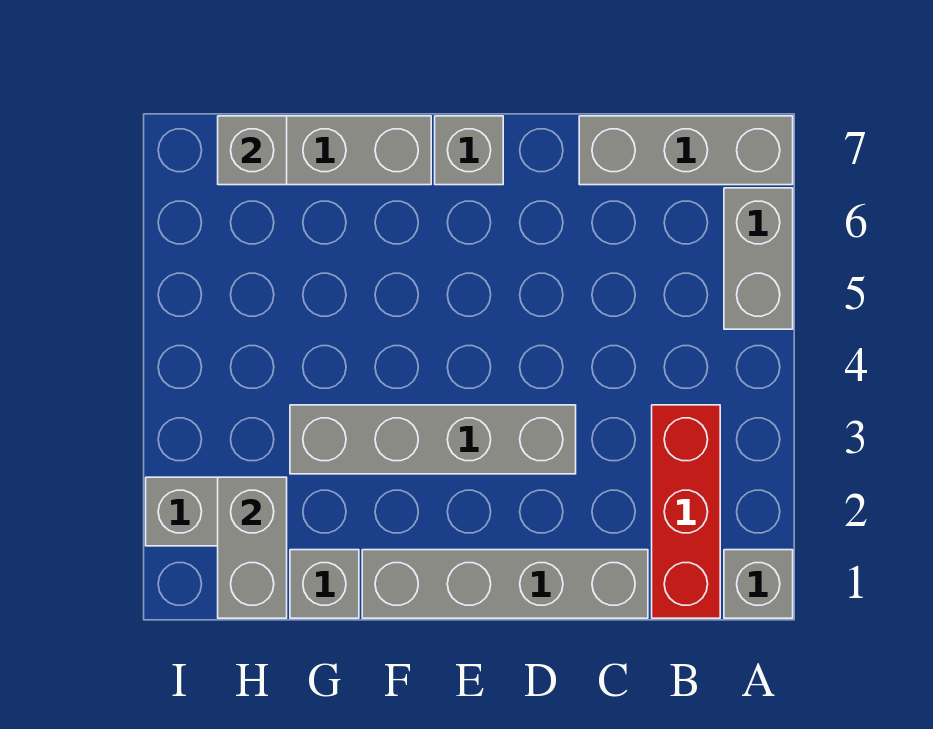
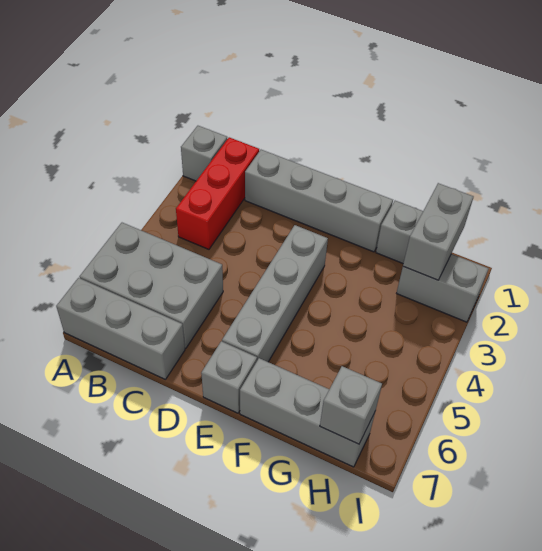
grey brick A5:A6 level 1 -> grey brick A5:C6 level 1
grey brick D3:G3 level 1 -> grey brick E3:E6 level 1

